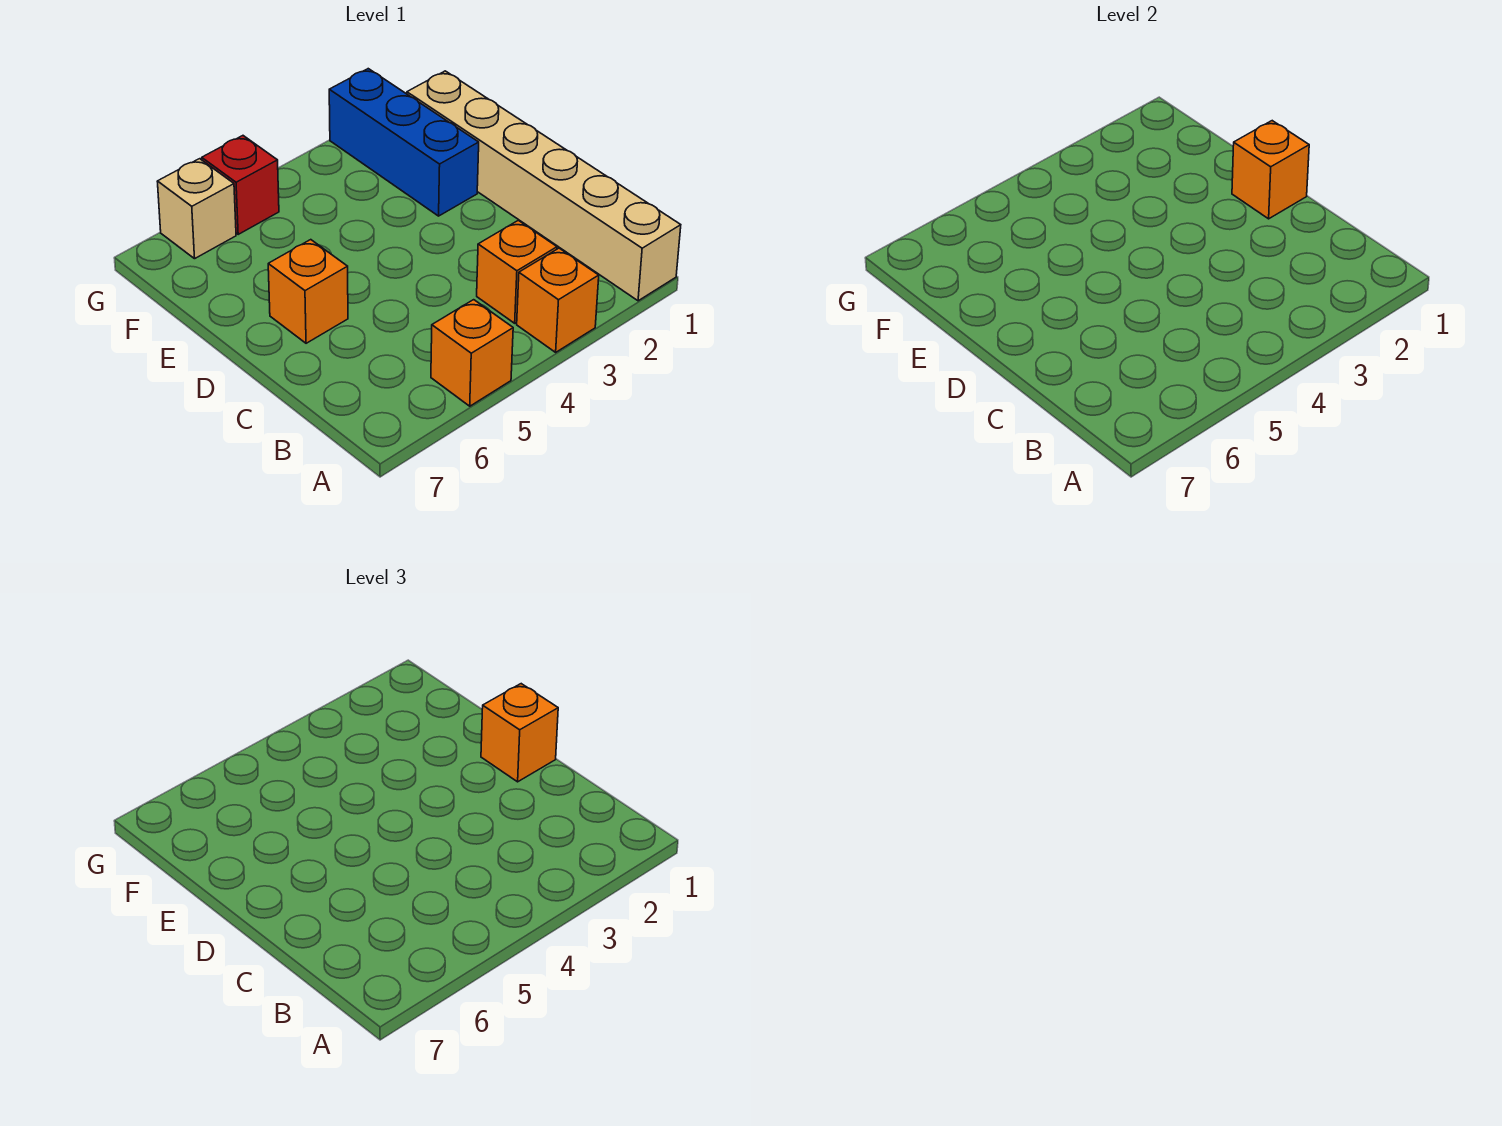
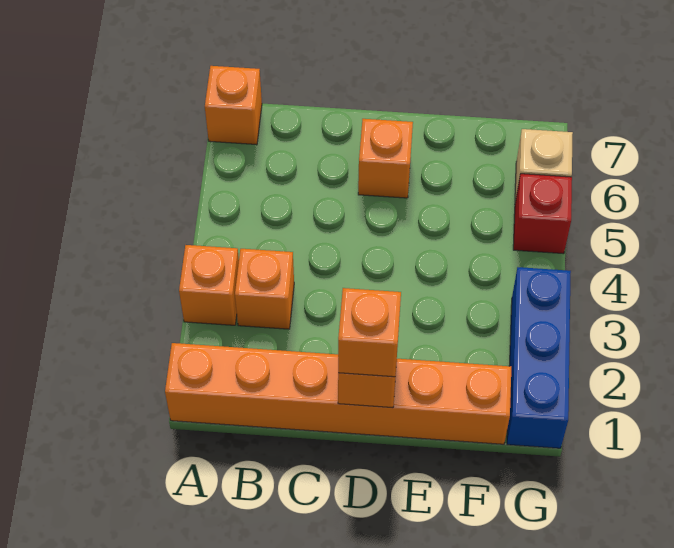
tan brick A1:F1 level 1 -> orange brick A1:F1 level 1
orange brick A5 level 1 -> orange brick A7 level 1
blue brick E2:G2 level 1 -> blue brick G1:G3 level 1

